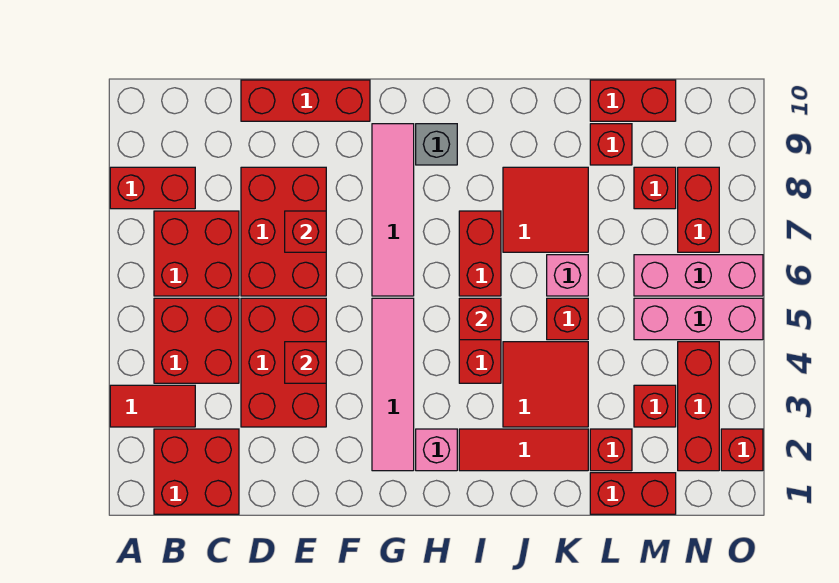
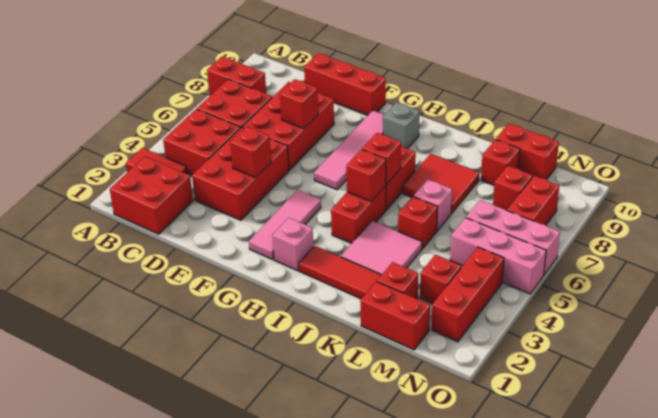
pink tile G2:G5 level 1 -> pink tile G2:G4 level 1
red tile J3:K4 level 1 -> pink tile J3:K4 level 1
red brick O2 level 1 -> red brick I6 level 2

